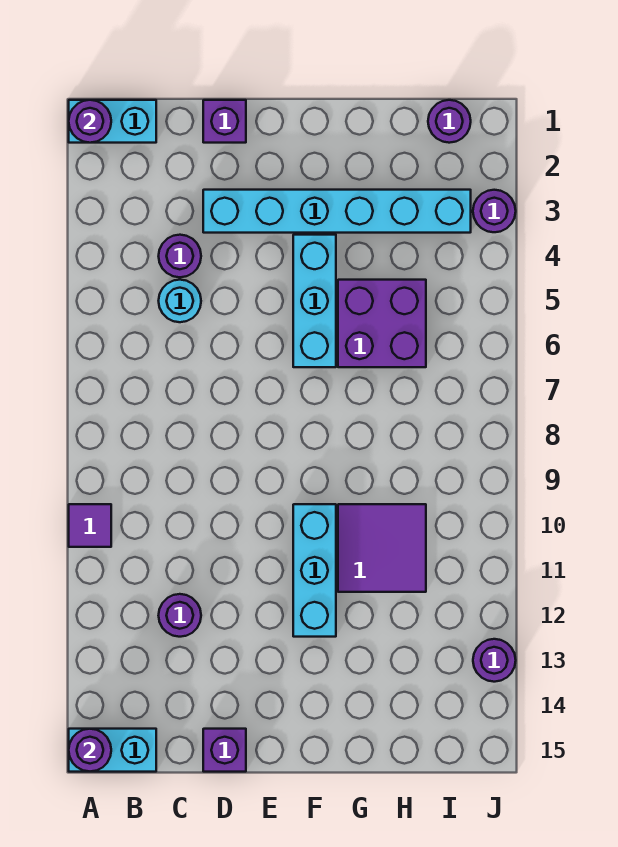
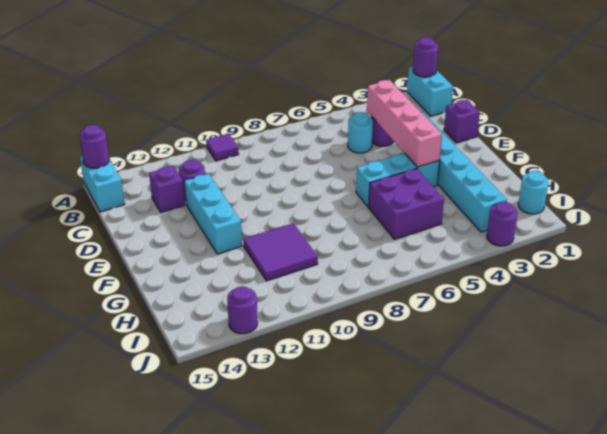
none -> pink brick C4:F4 level 2
purple brick D15 level 1 -> purple brick C13 level 1
cyan brick F10:F12 level 1 -> cyan brick D12:F12 level 1
purple round brick I1 level 1 -> cyan round brick I1 level 1

